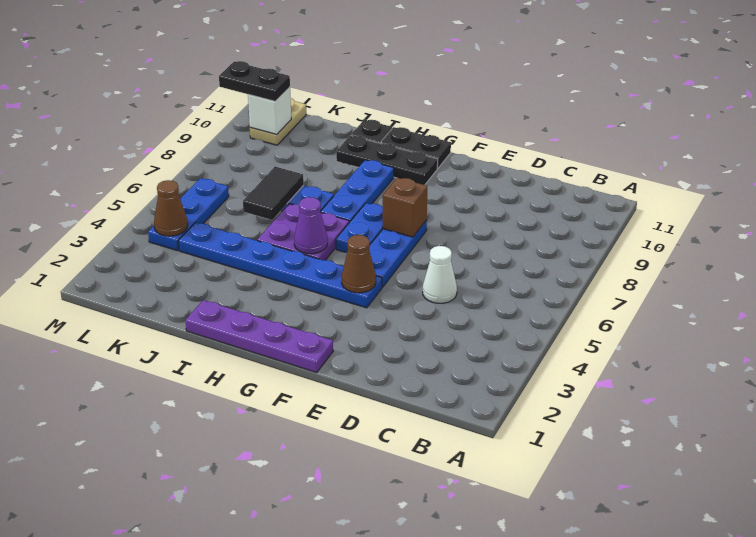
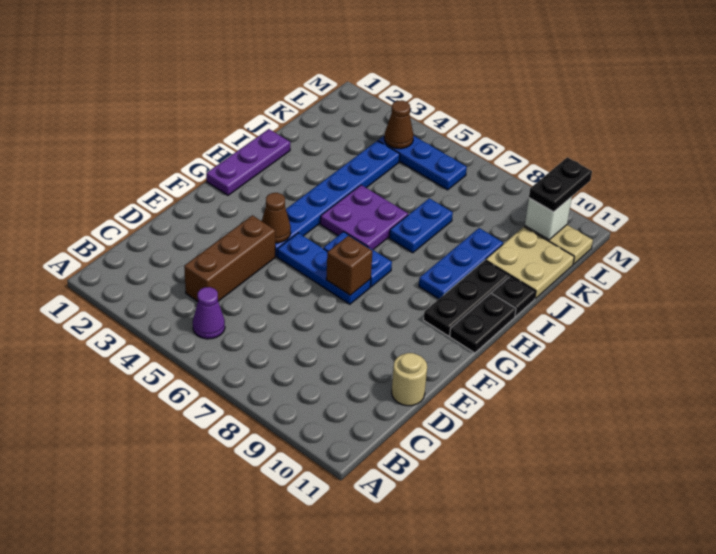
none -> brown brick C4:E4 level 1
white cone D5 level 1 -> none
none -> tan round brick D11 level 1
purple plate F1:I1 level 1 -> purple plate G1:I1 level 1
purple cone H5 level 2 -> purple cone B5 level 1
blue plate H7:H9 level 1 -> blue plate H9:J9 level 1
black tile J6:J7 level 2 -> none
none -> tan plate J10:K11 level 1

